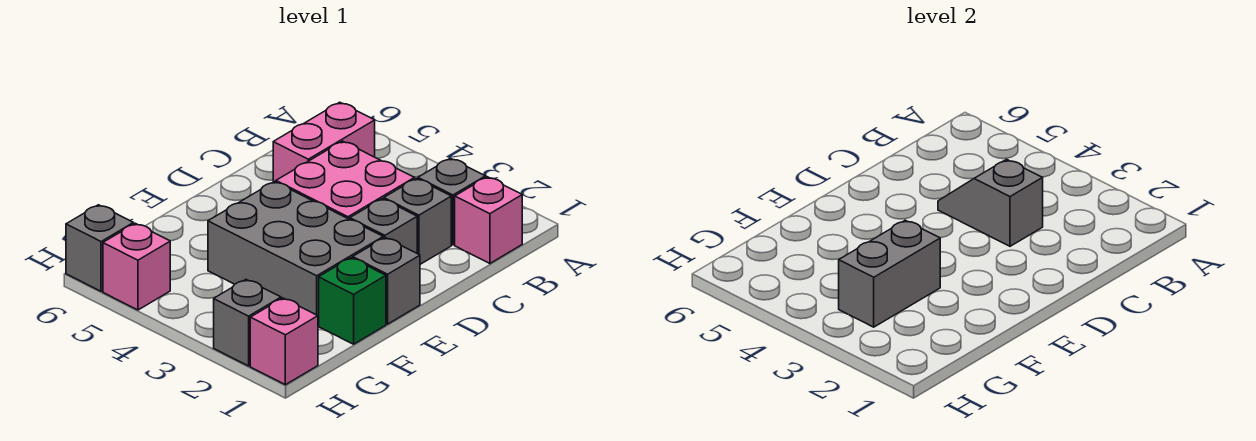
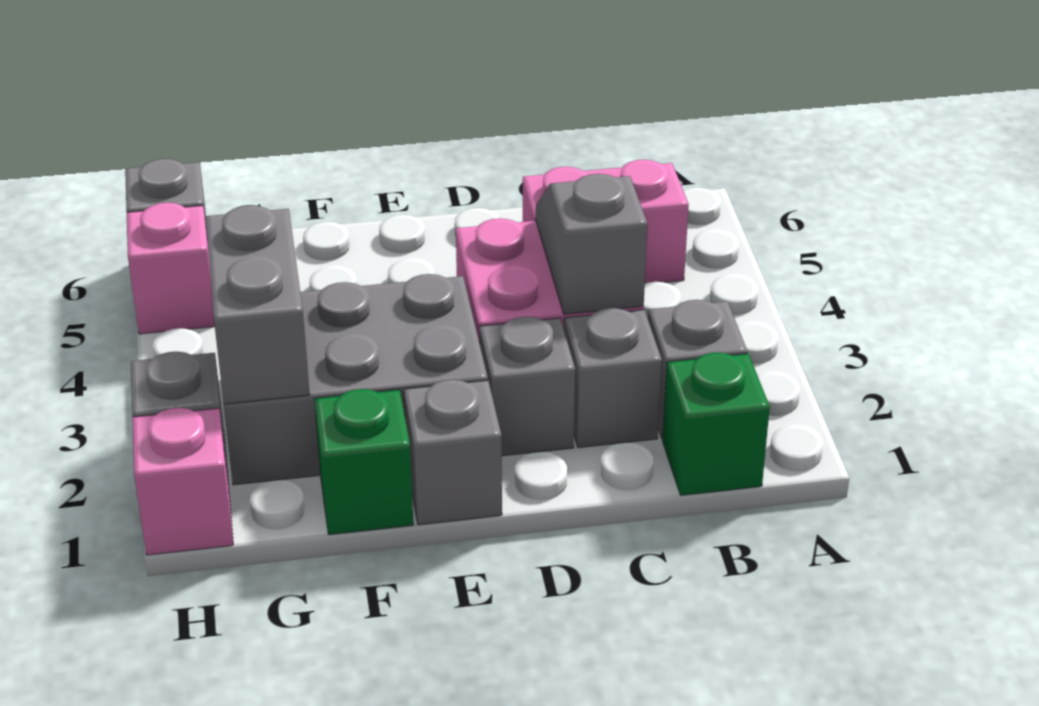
pink brick B1 level 1 -> green brick B1 level 1
grey brick E2:F4 level 1 -> grey brick E2:G3 level 1
grey brick F3:G3 level 2 -> grey brick G2:G3 level 2

